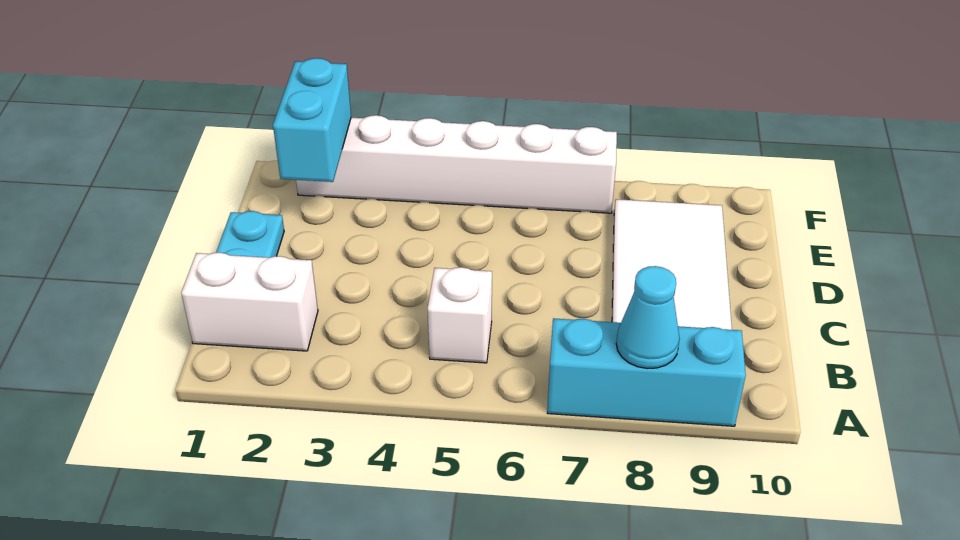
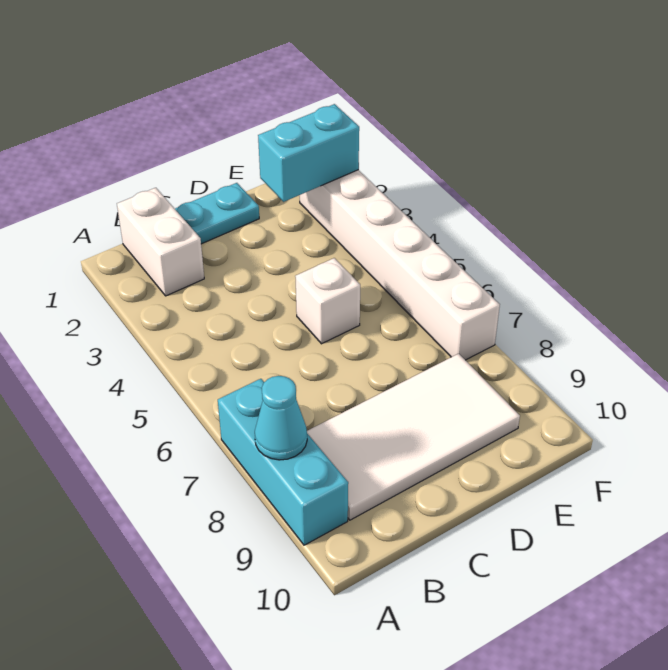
white brick B5 level 1 -> white brick D5 level 1

